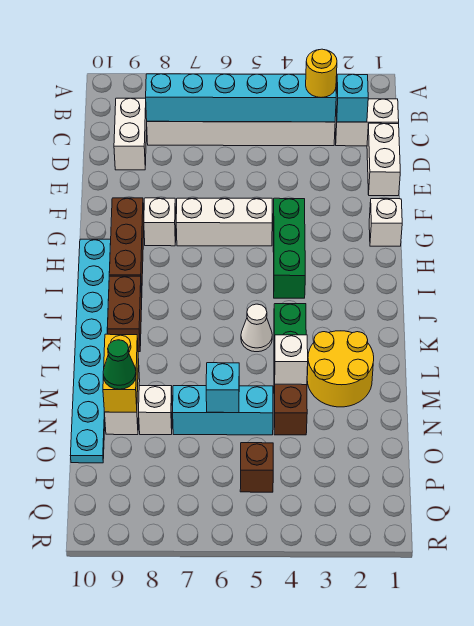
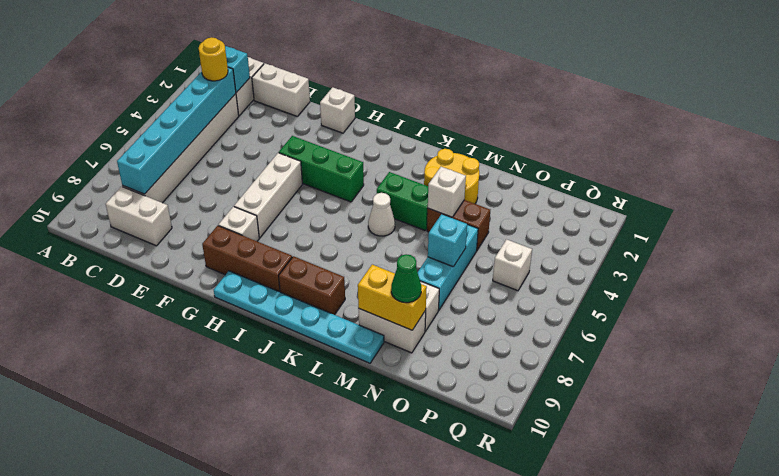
cyan plate H10:O10 level 1 -> cyan plate H10:M10 level 1
brown brick P5 level 1 -> white brick P5 level 1

